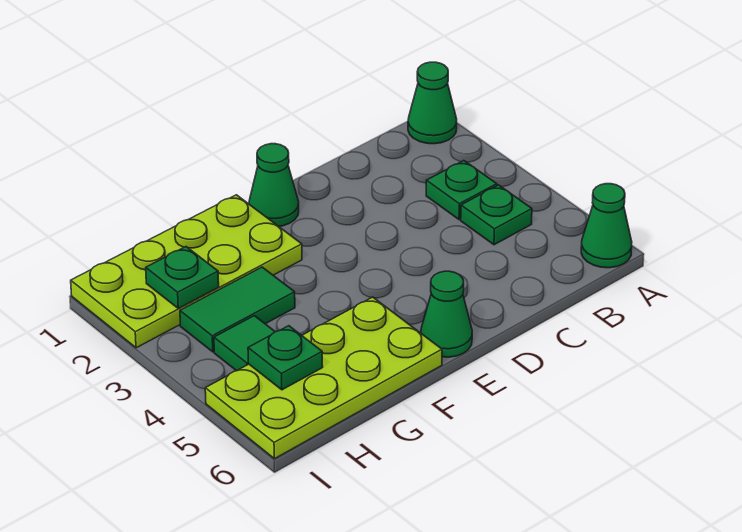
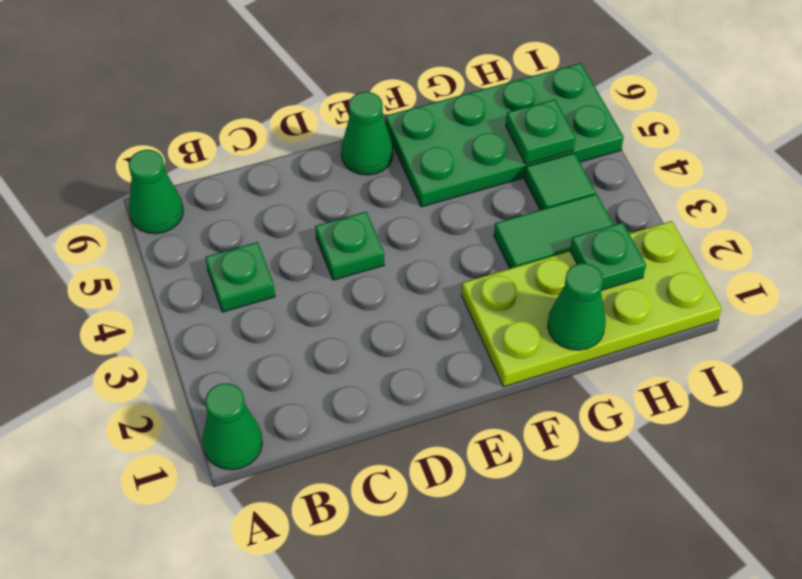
green plate B3 level 1 -> green plate D4 level 1
green cone E1 level 1 -> green cone G1 level 2
lime plate F5:I6 level 1 -> green plate F5:I6 level 1

